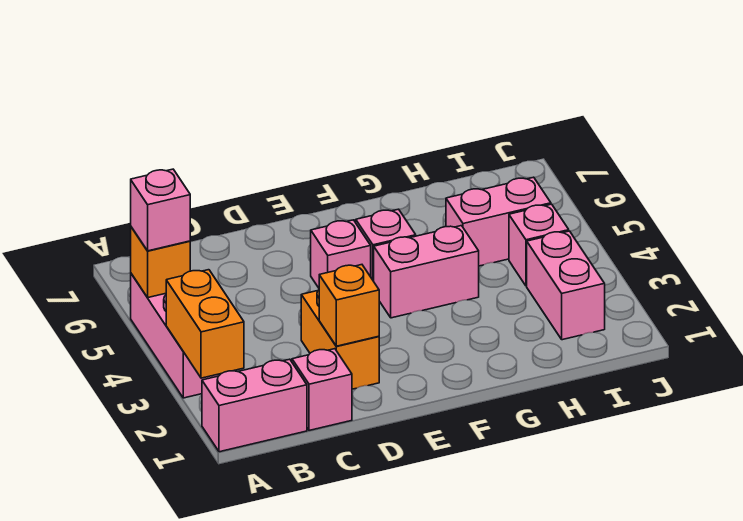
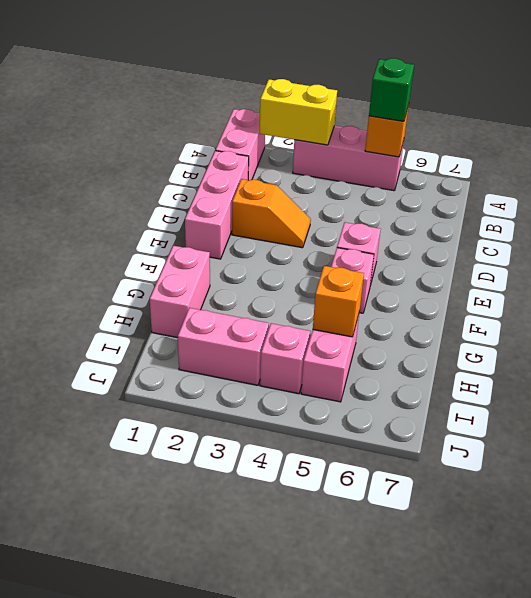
orange brick A2:A3 level 2 -> yellow brick A2:A3 level 2
pink brick A5 level 3 -> green brick A5 level 3
pink brick C1 level 1 -> pink brick C1:E1 level 1
orange brick D2:D3 level 1 -> orange slope D2:D3 level 1 top 2
orange brick D2 level 2 -> orange brick H5 level 2
pink brick F4:G4 level 1 -> pink brick G1:H1 level 1

